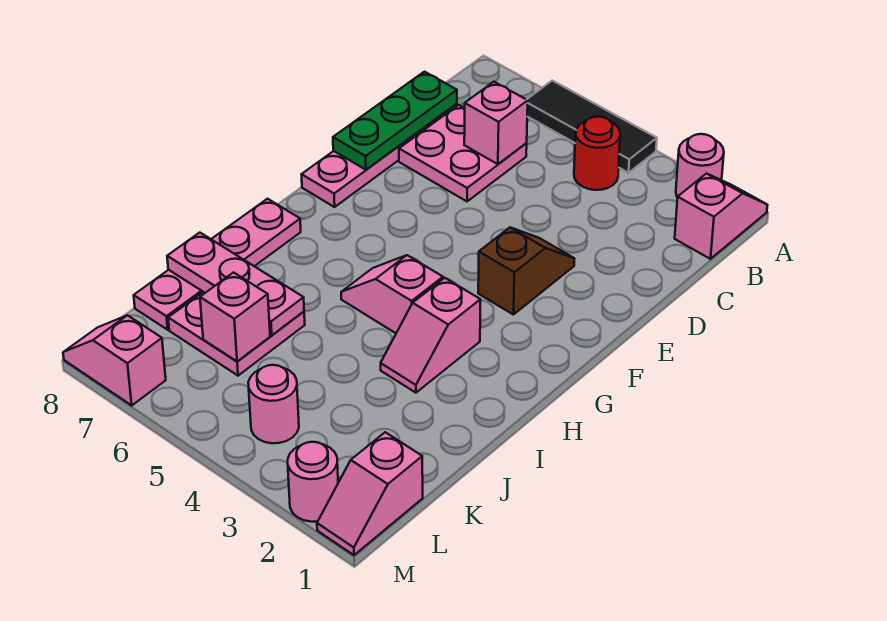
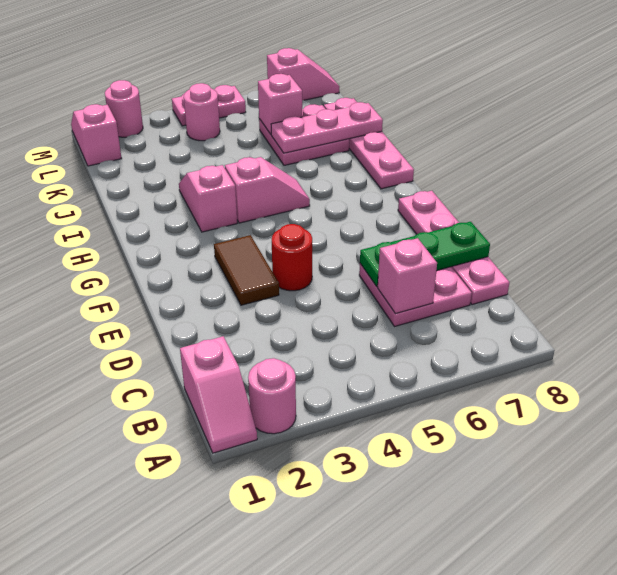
black tile A4:A6 level 1 -> none
red round brick B4 level 1 -> red round brick E4 level 1
green plate C8:E8 level 2 -> green plate D6:D8 level 2
brown slope E3:F3 level 1 top F -> brown tile E3:F3 level 1
none -> pink plate M4:M5 level 1

